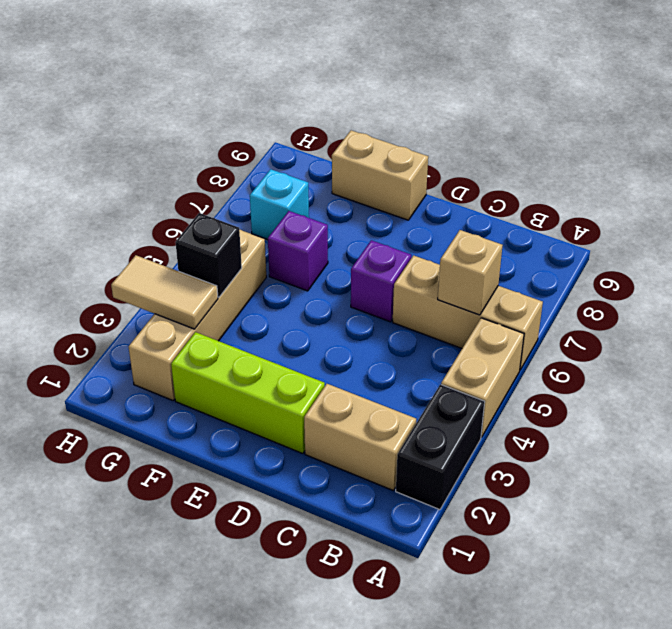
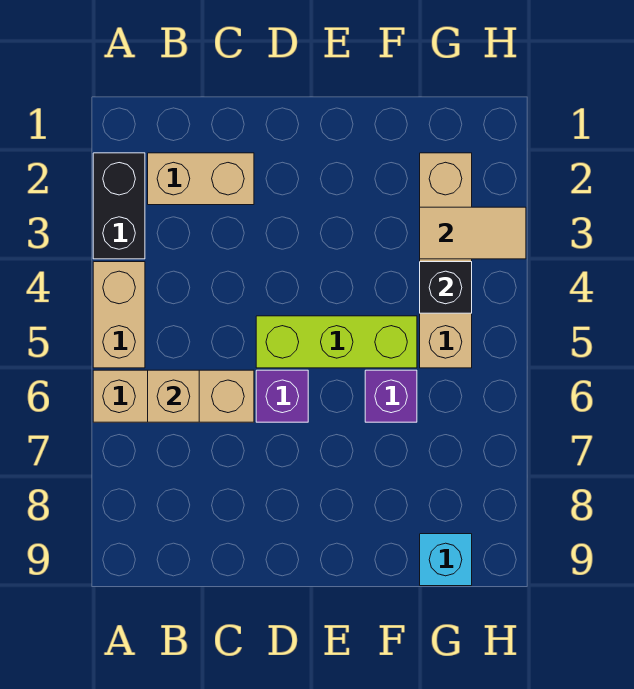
lime brick D2:F2 level 1 -> lime brick D5:F5 level 1
tan brick E9:F9 level 1 -> none
cyan brick G7 level 1 -> cyan brick G9 level 1

